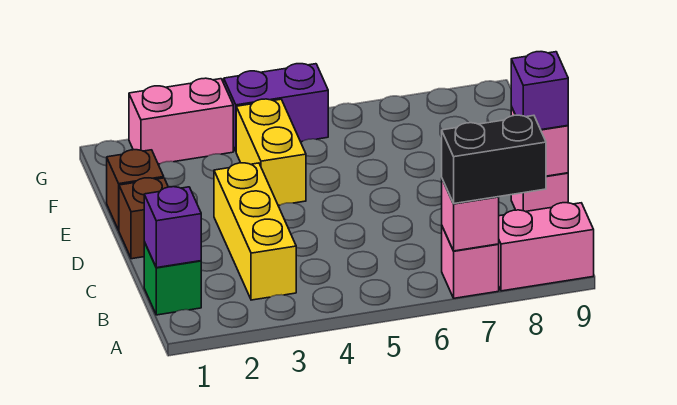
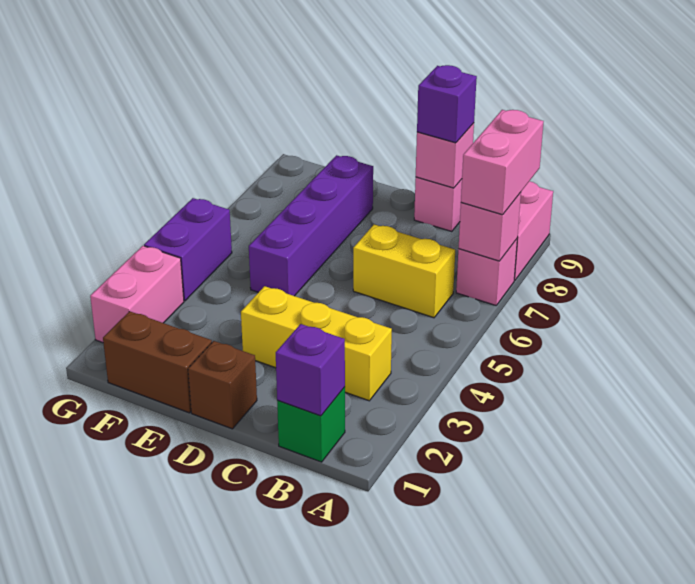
black brick A7:A8 level 3 -> pink brick A7:A8 level 3
brown brick E1 level 1 -> brown brick E1:F1 level 1
yellow brick E4:F4 level 1 -> yellow brick B6:C6 level 1
none -> purple brick E5:E8 level 1

